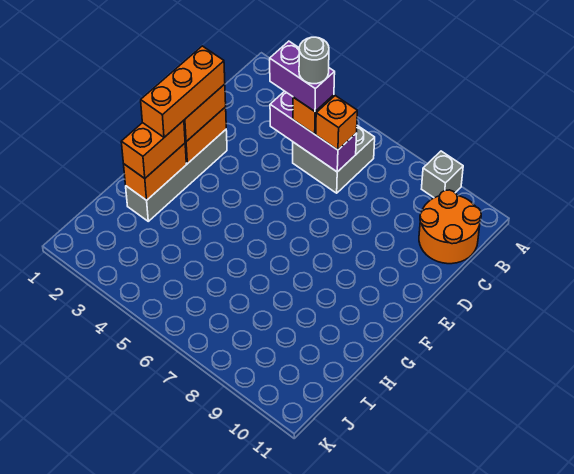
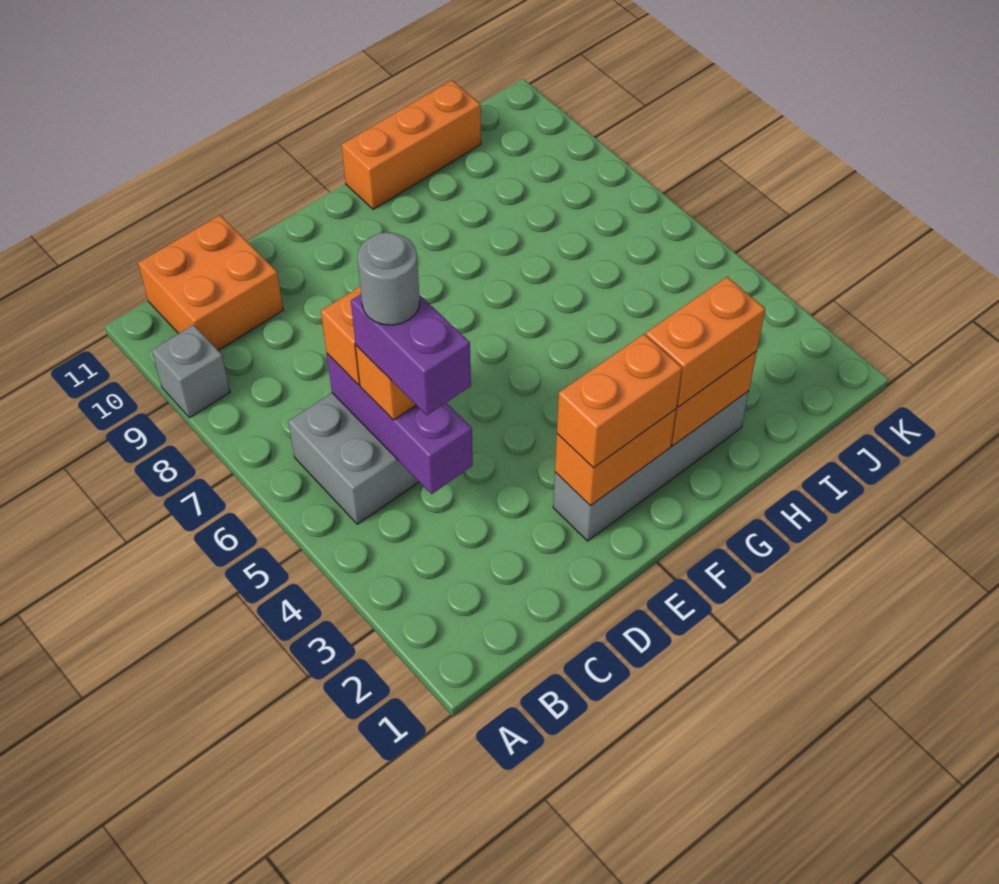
orange round brick B10:C11 level 1 -> orange brick B10:C11 level 1
orange brick E2:G2 level 4 -> orange brick G11:I11 level 1

